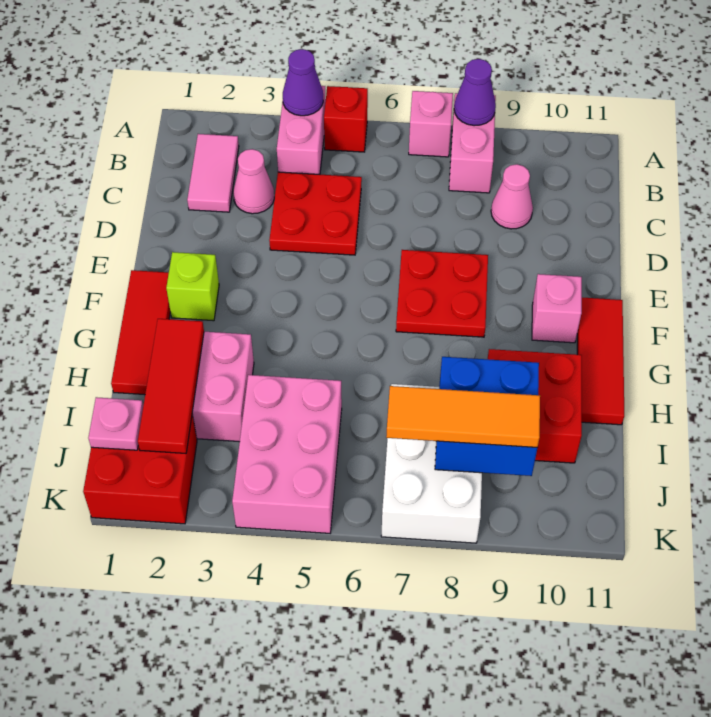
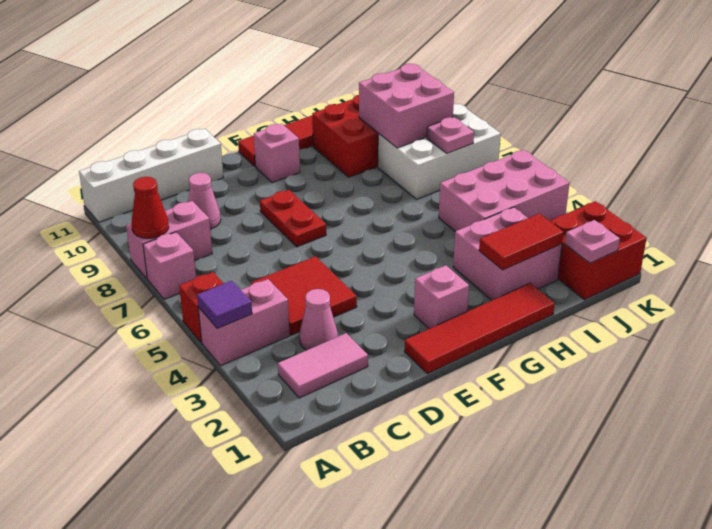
purple cone A4 level 2 -> purple tile A4 level 2
purple cone A8 level 2 -> red cone A8 level 2
none -> white brick A11:D11 level 1
red plate C4:D5 level 1 -> red tile C4:D5 level 1
red plate E7:F8 level 1 -> red plate E7:E8 level 1
red tile F1:H1 level 1 -> red tile E1:H1 level 1
lime brick F2 level 1 -> pink brick F2 level 1
red tile H2:J2 level 2 -> red tile H2:I2 level 2
blue brick I8:J9 level 2 -> pink brick I8:J9 level 2
none -> pink plate J7 level 2
orange tile J7:J9 level 3 -> none

